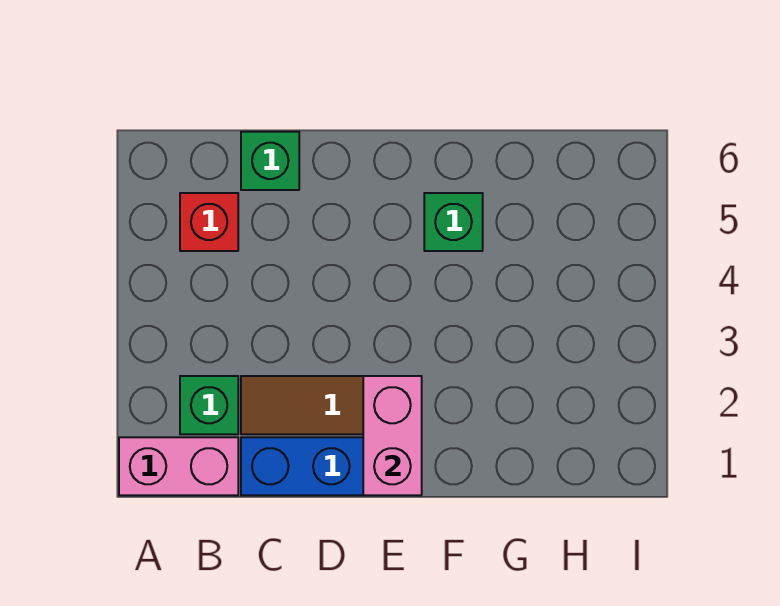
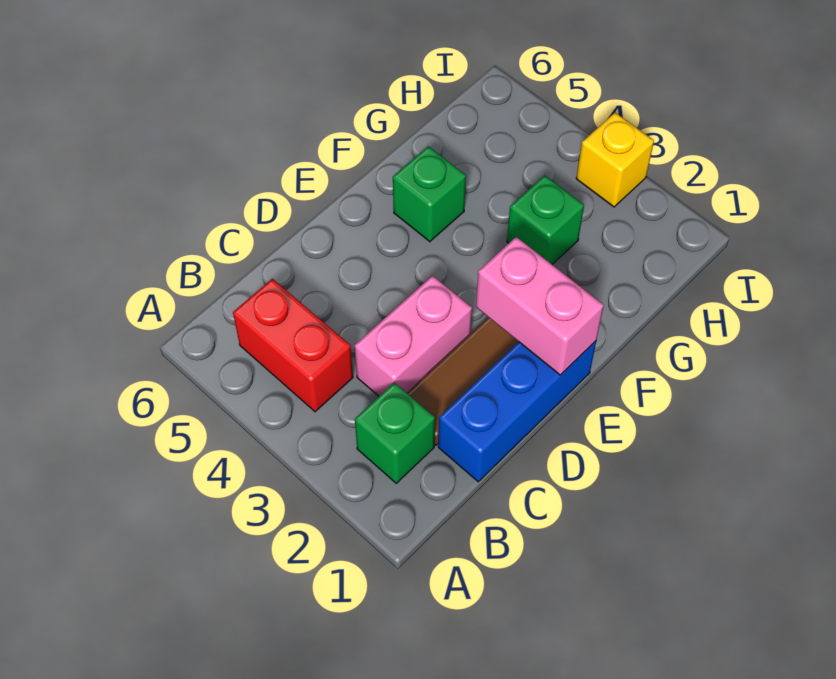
pink brick A1:B1 level 1 -> pink brick C3:D3 level 1
red brick B5 level 1 -> red brick B4:B5 level 1
green brick C6 level 1 -> green brick G3 level 1
none -> yellow brick I3 level 1

